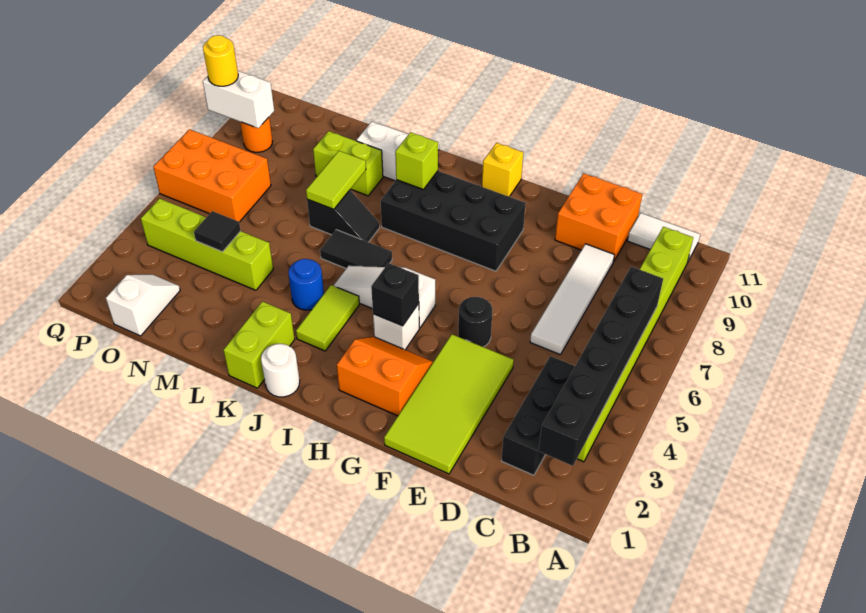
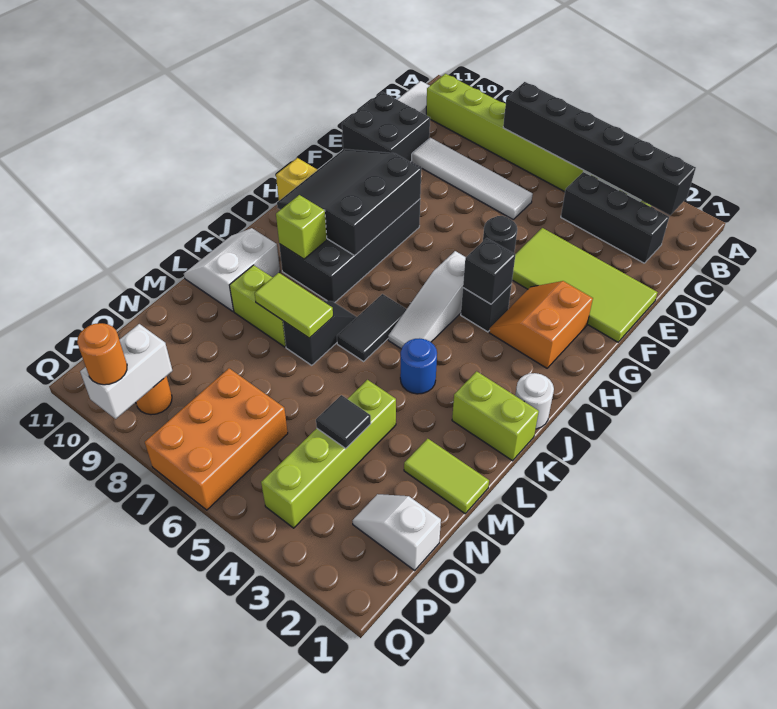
orange brick D10:E11 level 1 -> black brick D10:E11 level 1
none -> black slope G8:I10 level 2 top 8
white brick H4 level 1 -> black brick H4 level 1
lime tile J3:J4 level 1 -> lime tile M1:M2 level 1
lime brick L9:M9 level 1 -> lime brick L8:L9 level 1
yellow round brick Q9 level 3 -> orange round brick Q9 level 3

